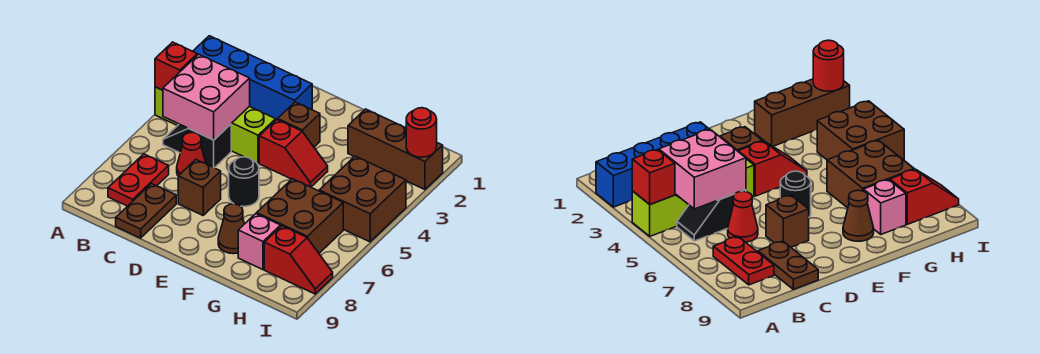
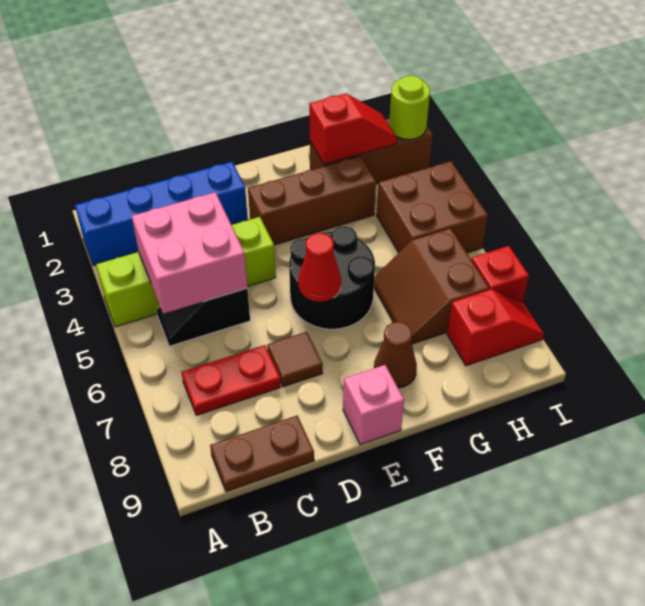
red brick A4 level 2 -> red brick I7 level 1
red plate B7:B8 level 1 -> red plate B7:C7 level 1
red cone C6 level 1 -> red cone E6 level 2
brown plate C8:C9 level 1 -> brown plate B9:C9 level 1
brown brick D7 level 1 -> brown tile D7 level 1
brown brick E3 level 1 -> brown brick E3:G3 level 1
red slope E4:F4 level 1 top E -> red slope G2:H2 level 2 top G
black round brick E6 level 1 -> black round brick E5:F6 level 1
brown brick G6:H7 level 1 -> brown slope G6:H7 level 1 top H
pink brick G8 level 1 -> pink brick E9 level 1
red round brick I2 level 2 -> lime round brick I2 level 2

